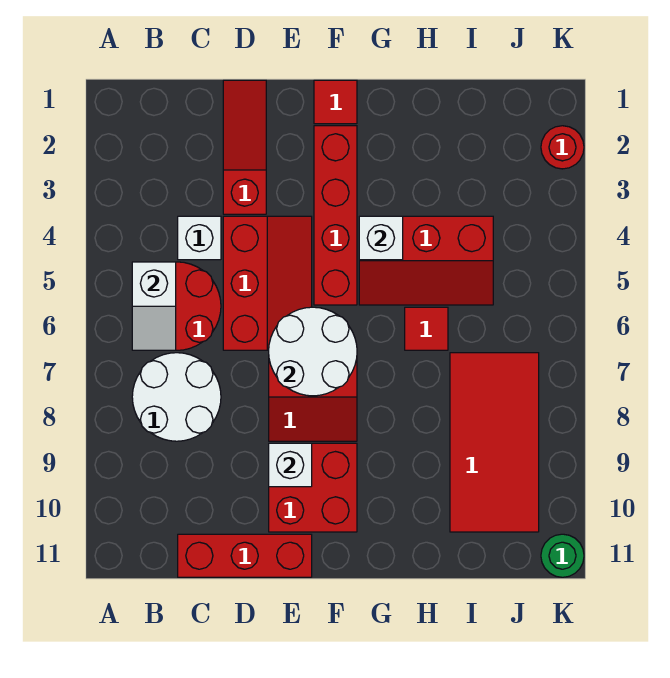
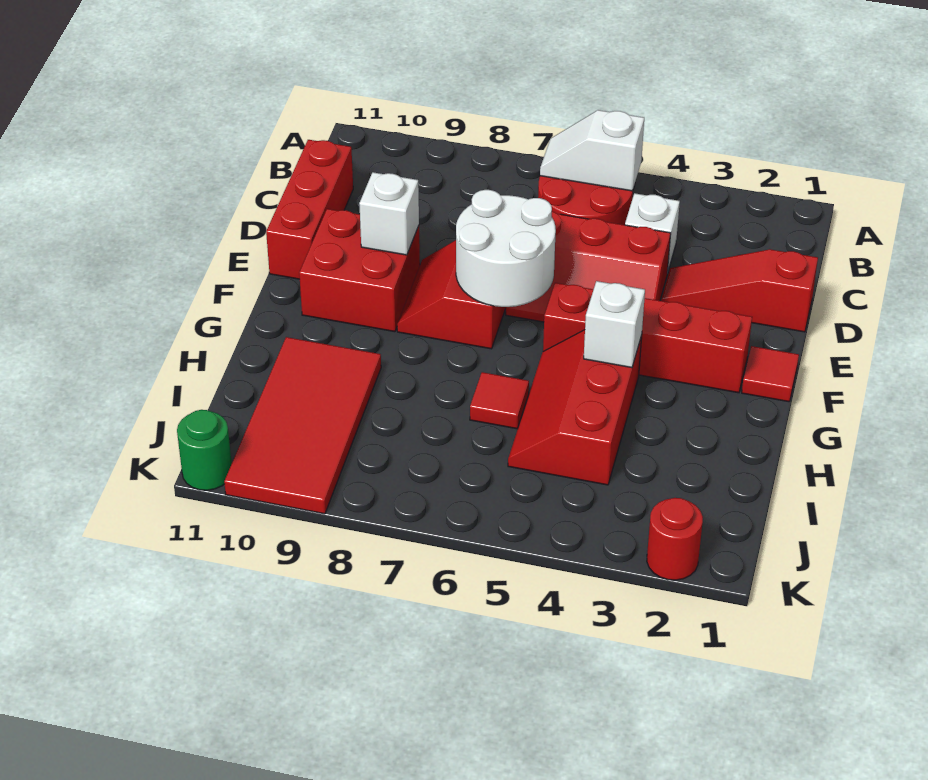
white round brick B7:C8 level 1 -> none
red slope D1:D3 level 1 top 3 -> red slope D1:D3 level 1 top 1
red tile I7:J10 level 1 -> red tile H9:K10 level 1

